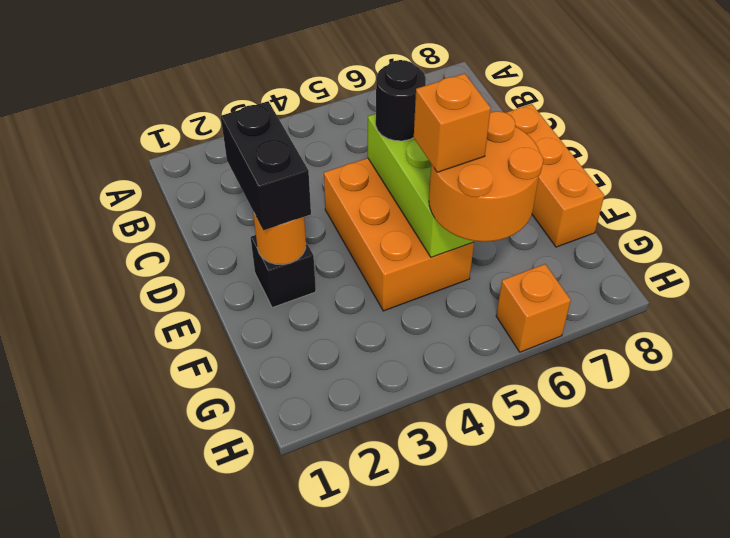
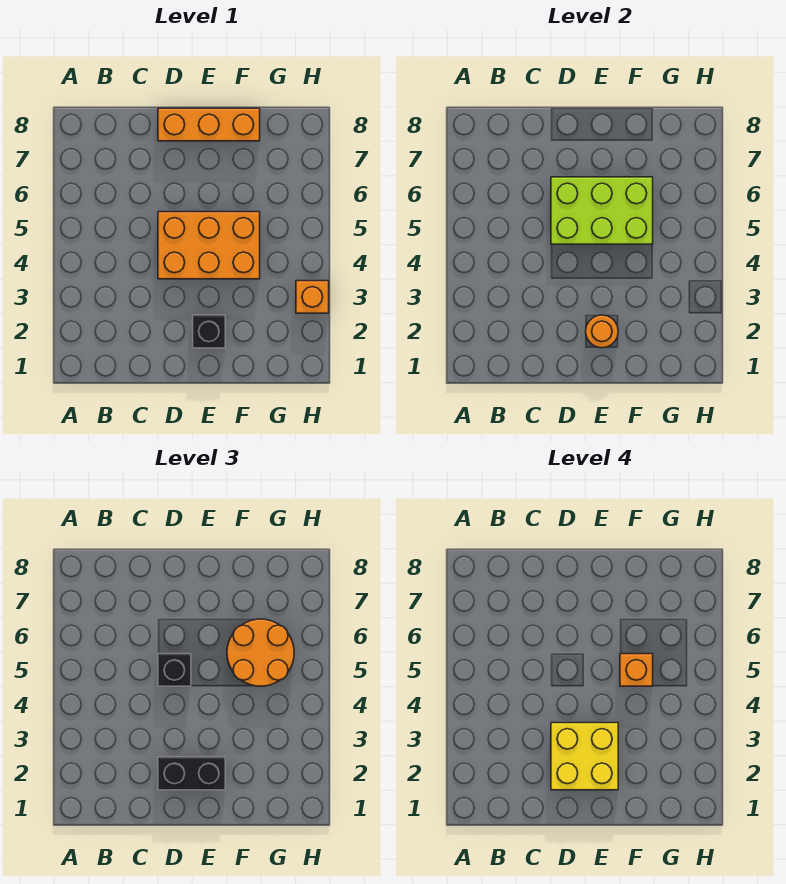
none -> yellow brick D2:E3 level 4
black round brick D5 level 3 -> black brick D5 level 3
orange brick H6 level 1 -> orange brick H3 level 1

